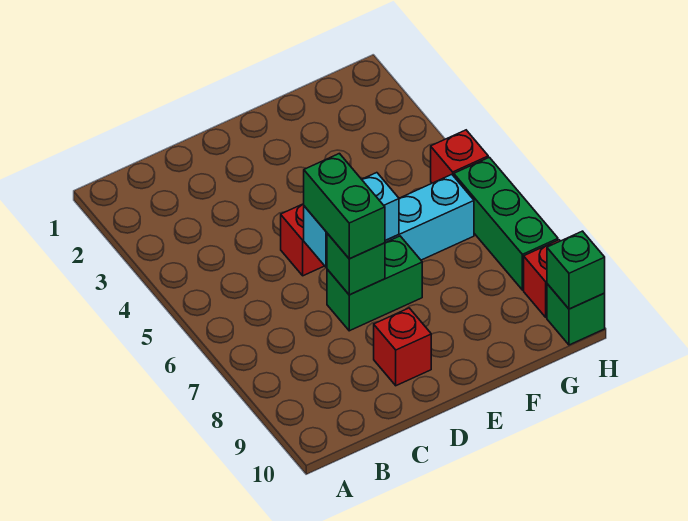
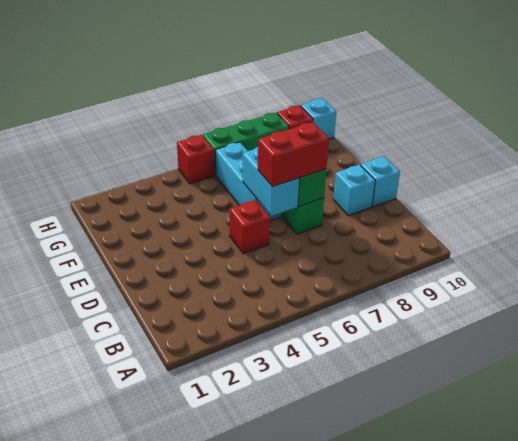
green brick D6:D7 level 3 -> red brick D6:D7 level 3
red brick D9 level 1 -> cyan brick D9 level 1
none -> cyan brick D10 level 1
green brick H10 level 1 -> cyan brick H10 level 1
green brick H10 level 2 -> none

